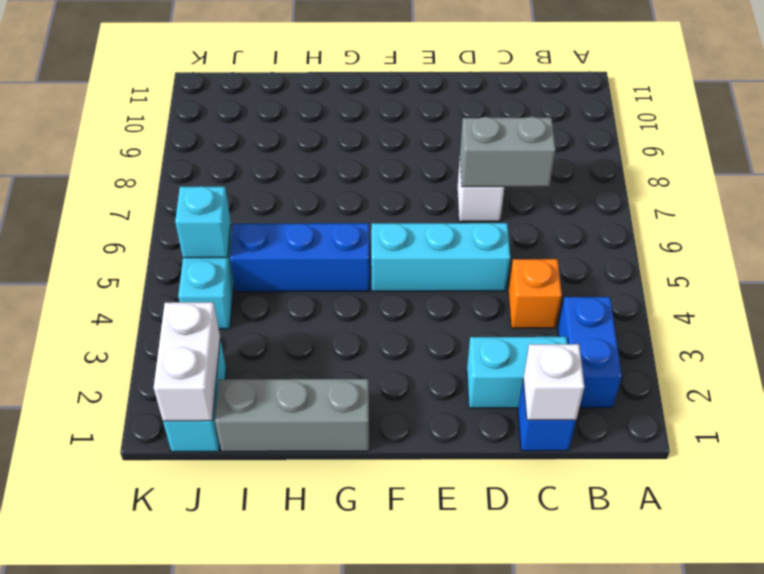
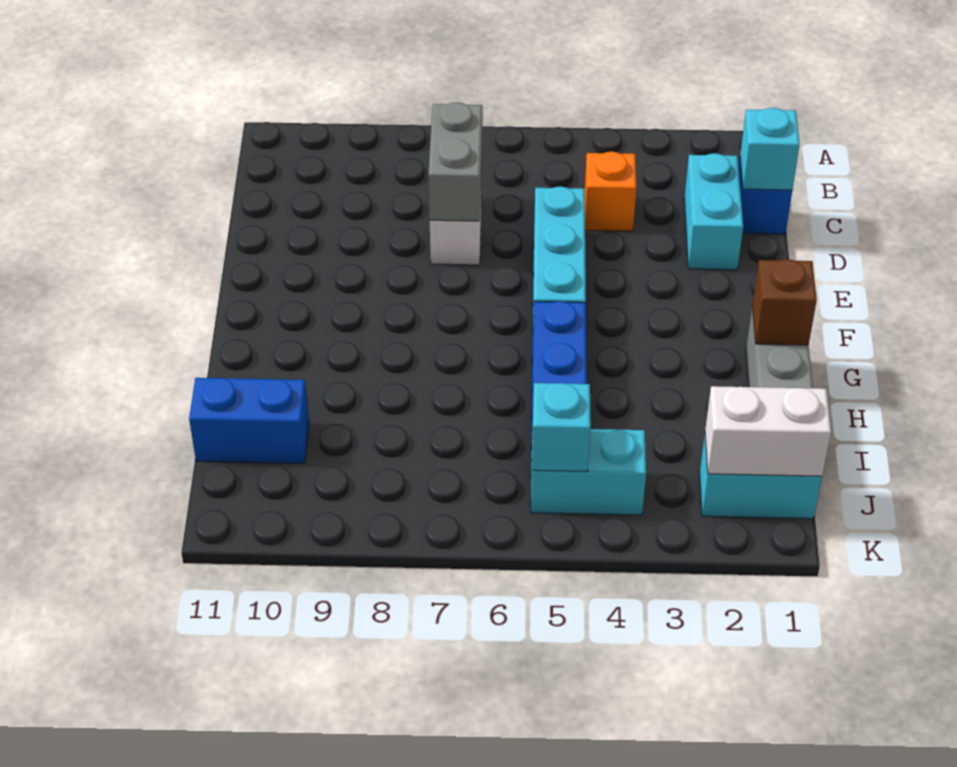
blue brick B2:B3 level 1 -> blue brick I10:I11 level 1
white brick C1 level 2 -> cyan brick C1 level 2
none -> brown brick G1 level 2

